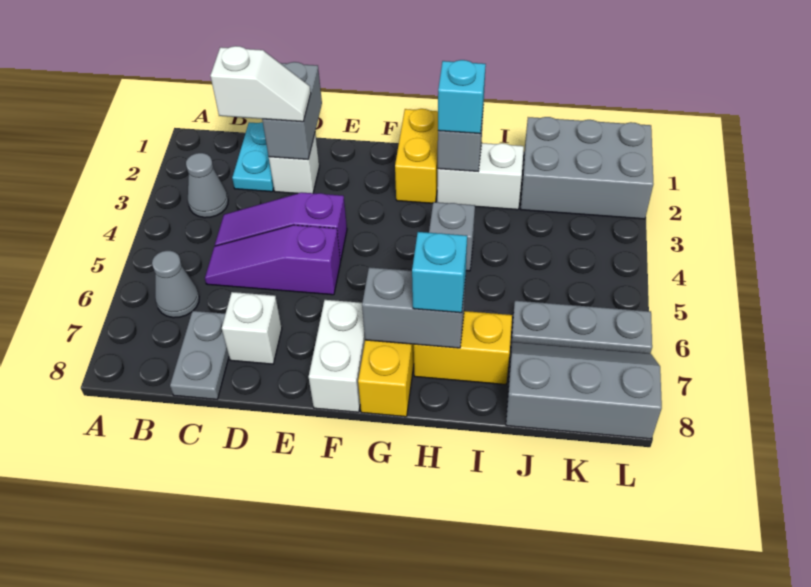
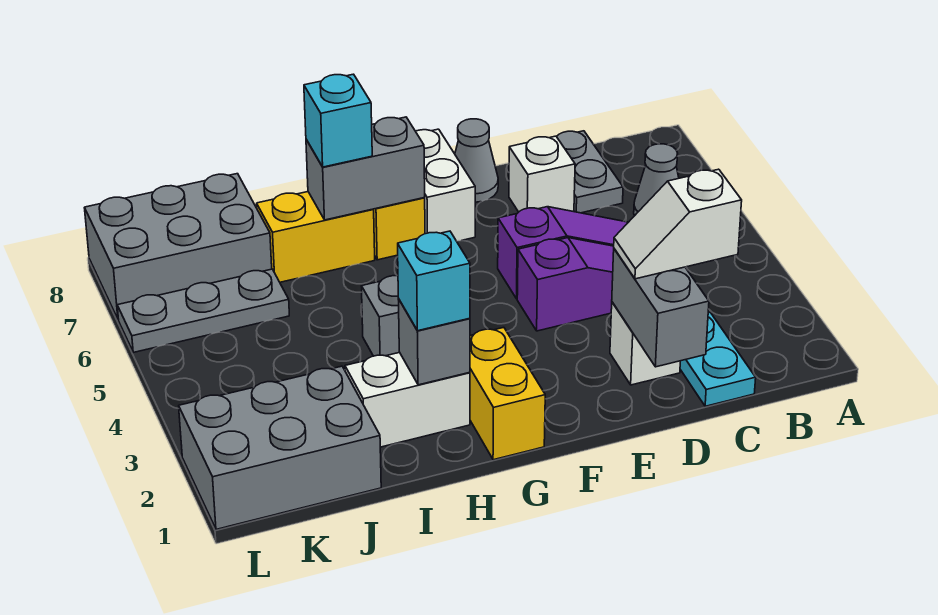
grey cone B3 level 1 -> grey cone E8 level 1
grey slope J7:L8 level 1 top 8 -> grey brick J7:L8 level 1

